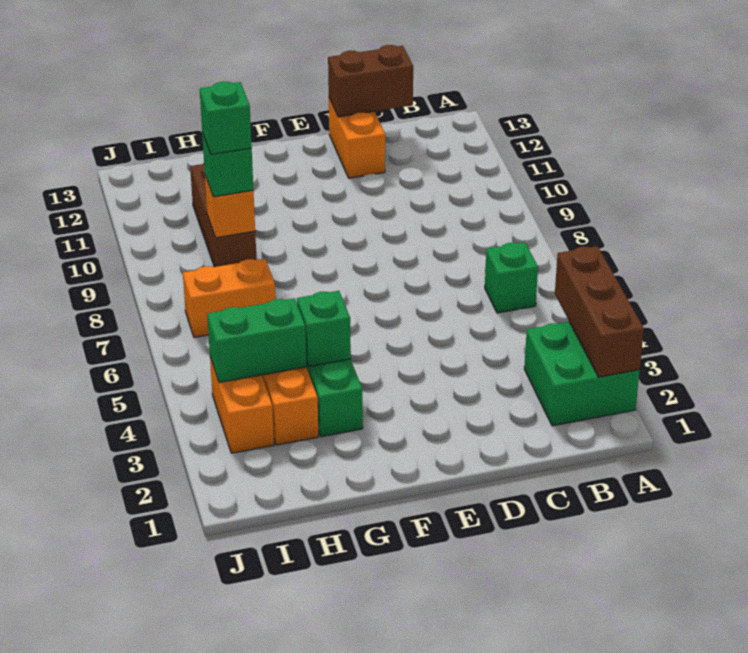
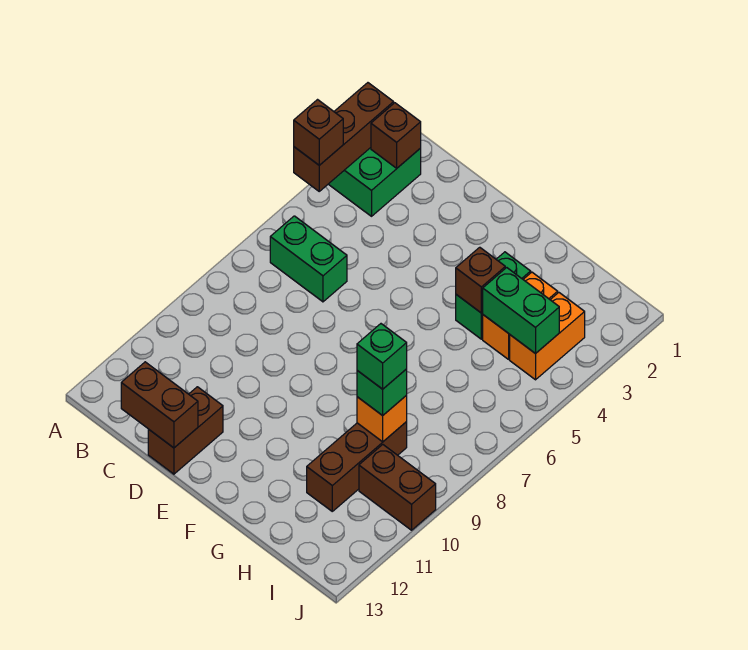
none -> brown brick A4 level 3
none -> brown brick B2 level 2
green brick B6 level 1 -> green brick B6:C6 level 1
orange brick D12:D13 level 1 -> brown brick D12:D13 level 1
green brick G4 level 2 -> brown brick G4 level 2
orange brick H7:I7 level 1 -> none
none -> brown brick I10:J10 level 1

